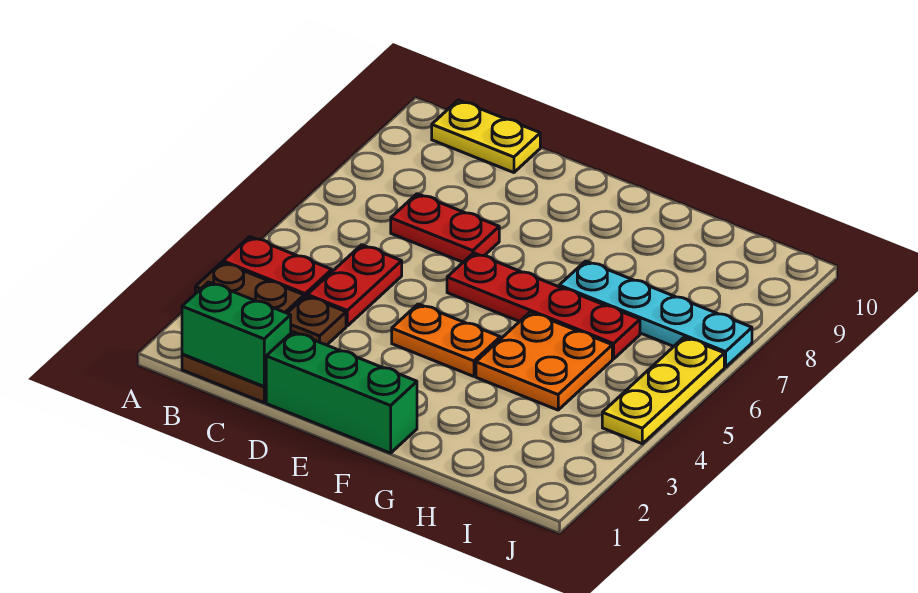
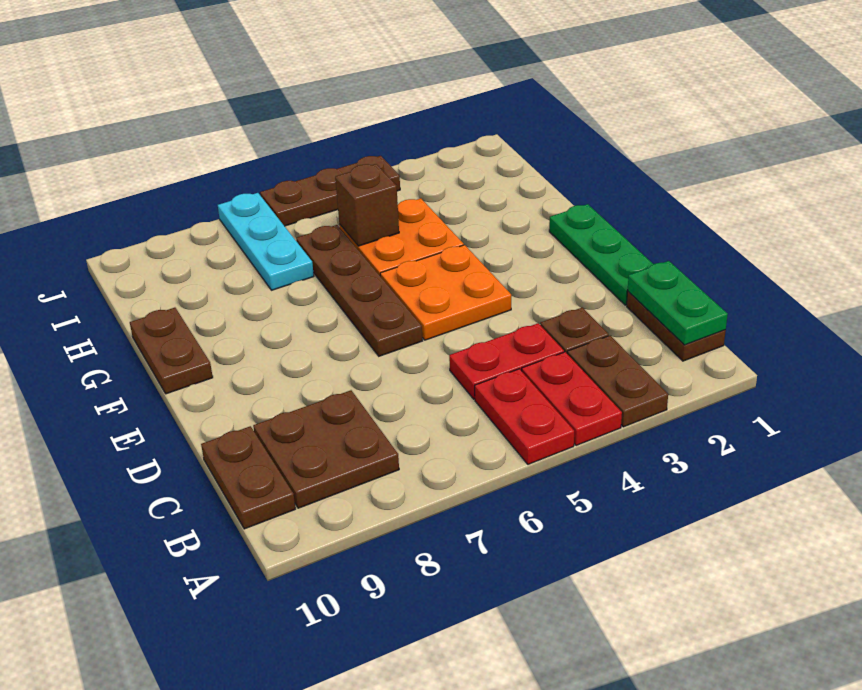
green brick B1:C1 level 2 -> green plate B1:C1 level 2
none -> brown plate B8:C9 level 1
yellow plate B10:C10 level 1 -> brown plate B10:C10 level 1
red plate C7:D7 level 1 -> red plate A5:B5 level 1
green brick D1:F1 level 1 -> green plate D1:F1 level 1
orange plate E4:F4 level 1 -> orange plate E4:F5 level 1
red plate E6:H6 level 1 -> brown plate E6:H6 level 1
none -> brown plate F10:G10 level 1
cyan plate G7:J7 level 1 -> cyan plate H7:J7 level 1
none -> brown brick H5 level 2
yellow plate J4:J6 level 1 -> brown plate J4:J6 level 1

